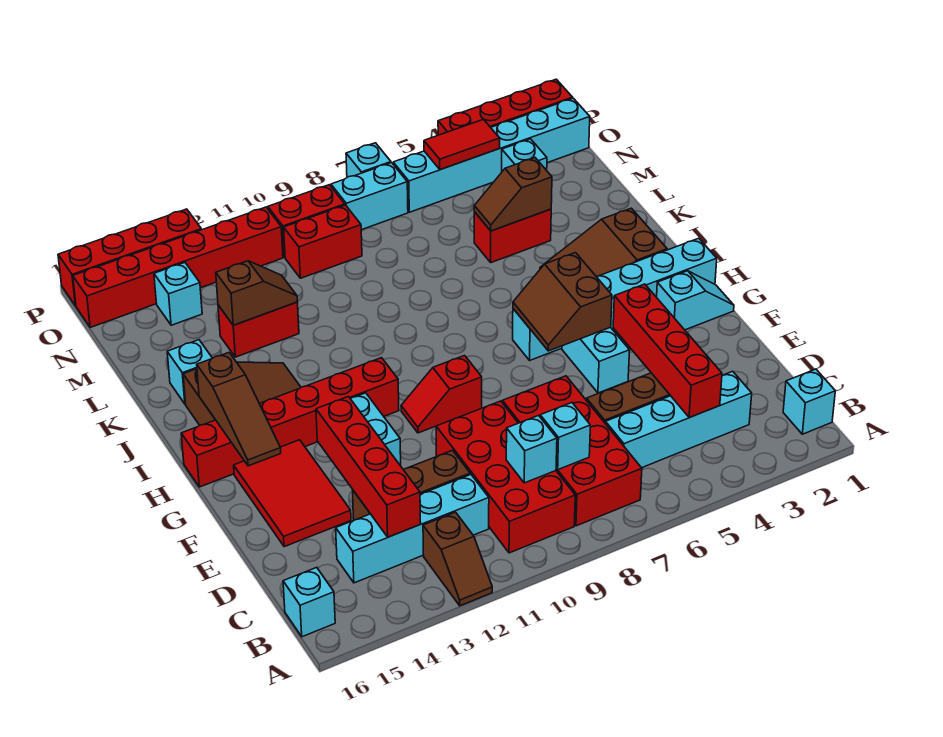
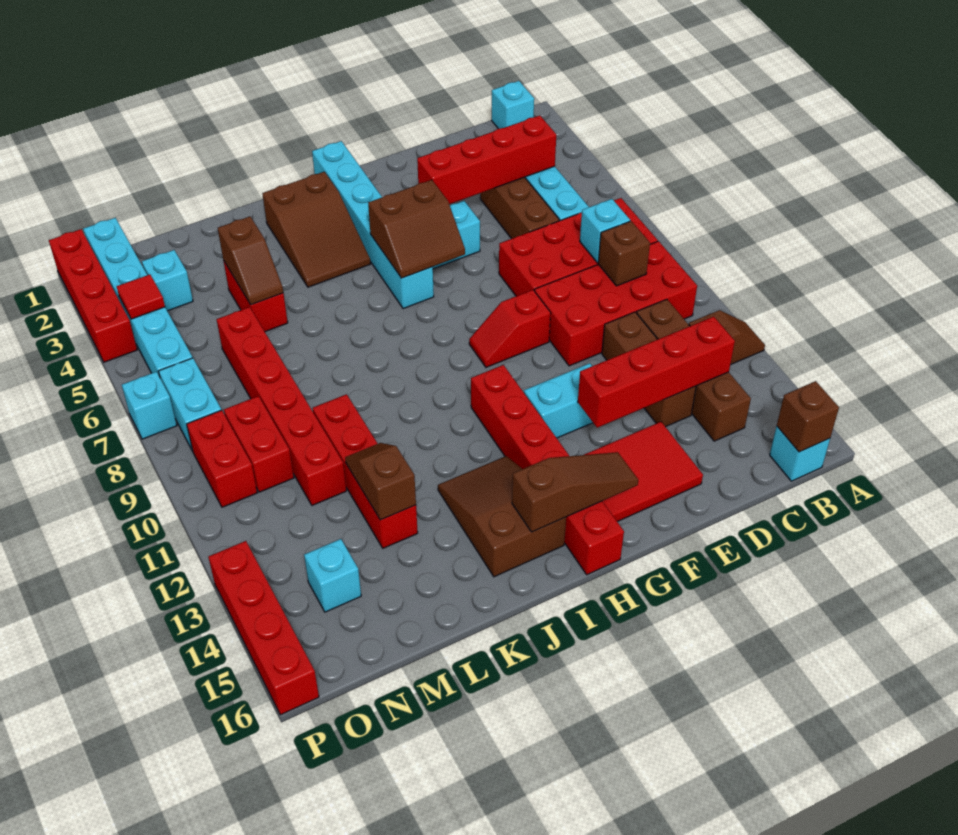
none -> brown brick B16 level 2
cyan brick C9 level 2 -> brown brick C9 level 2
cyan brick C11:C14 level 1 -> brown brick C11:C14 level 1
cyan slope G1:G2 level 1 top 2 -> none
red slope G9:G10 level 1 top 9 -> red slope F9:G9 level 1 top F
cyan brick K15 level 1 -> none
red brick L12:L13 level 1 -> red brick L10:L13 level 1
red tile O4:O5 level 2 -> red tile O4 level 2
red brick O11:O16 level 1 -> red brick M6:M11 level 1

